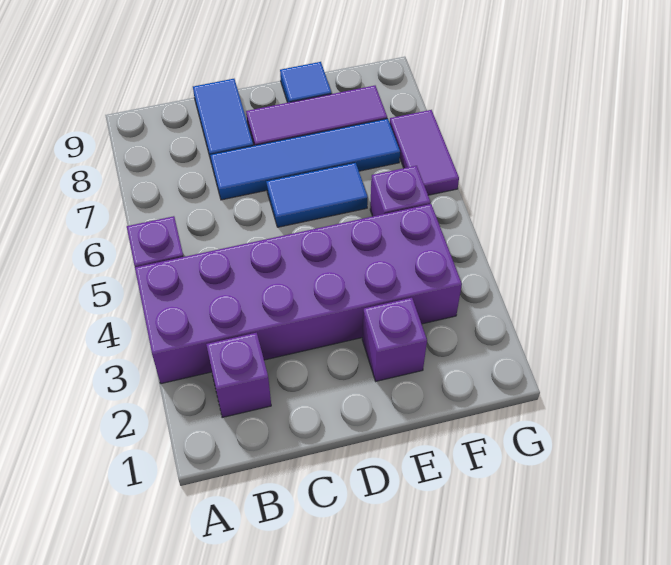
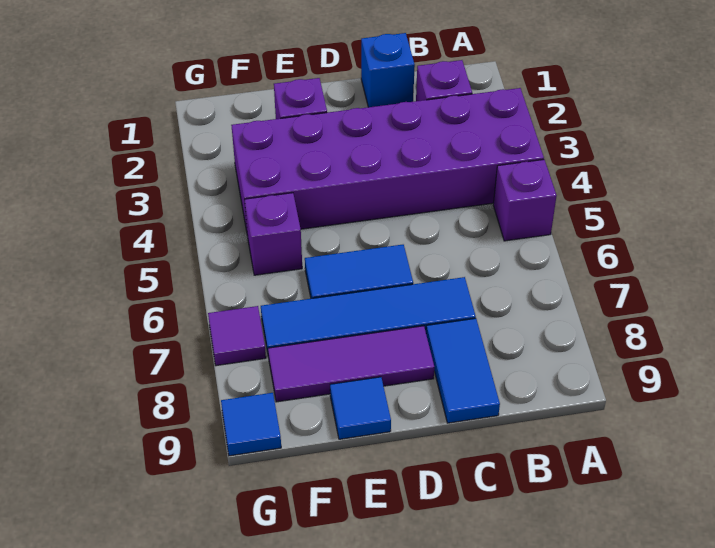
none -> blue brick C1 level 1
purple tile G6:G7 level 1 -> purple tile G7 level 1
none -> blue tile G9 level 1

